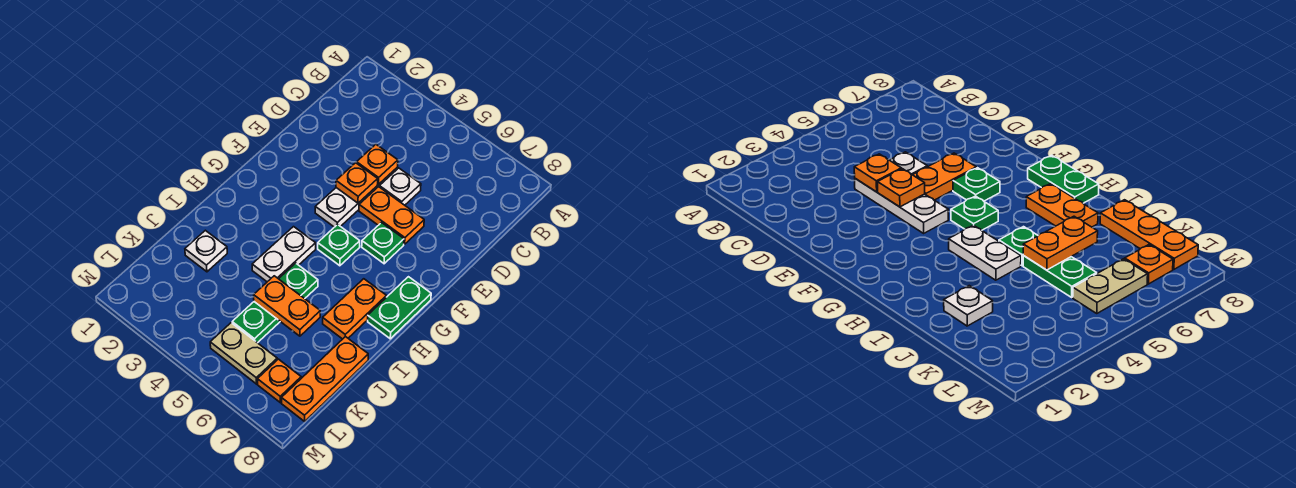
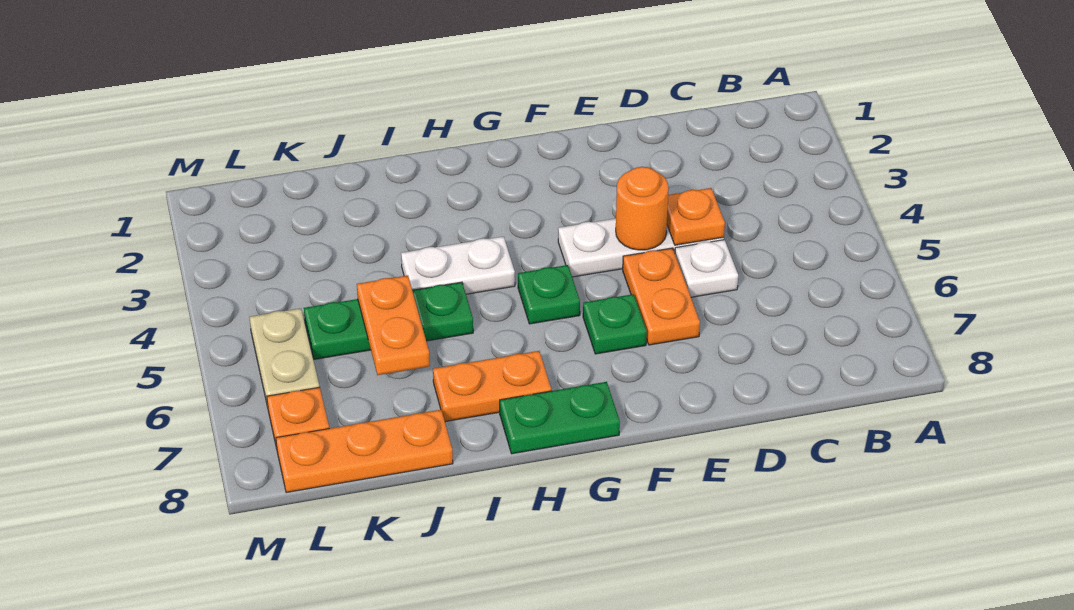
orange plate E4 level 2 -> orange round brick E4 level 2
white plate J2 level 1 -> none

